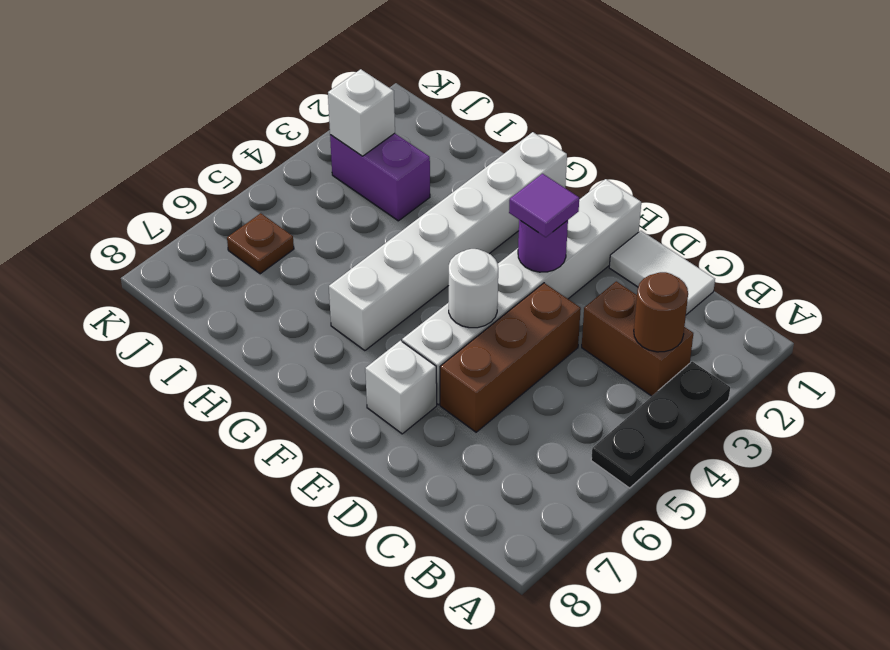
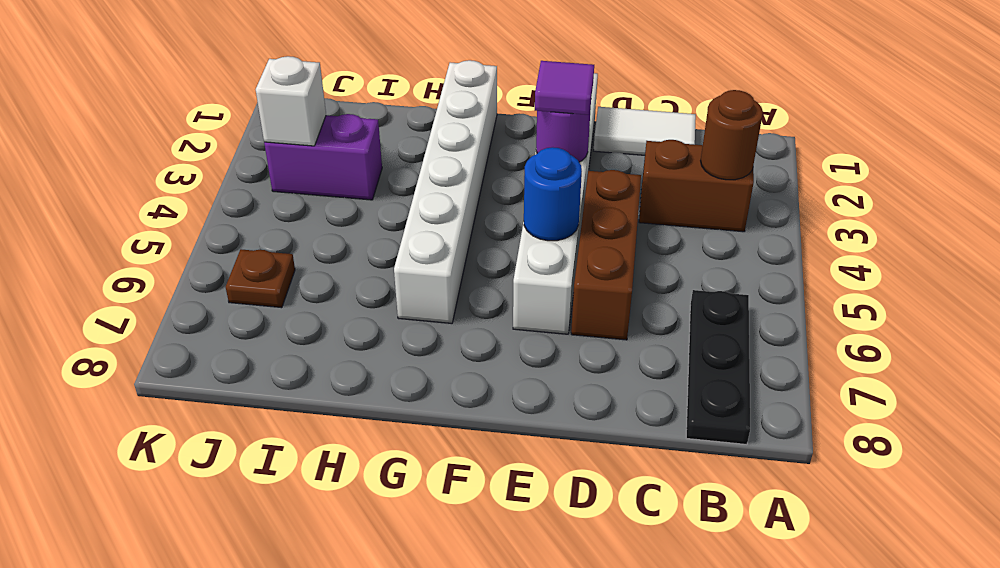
black plate A3:A5 level 1 -> black plate B6:B8 level 1
white round brick E5 level 2 -> blue round brick E5 level 2
white brick E7 level 1 -> none

